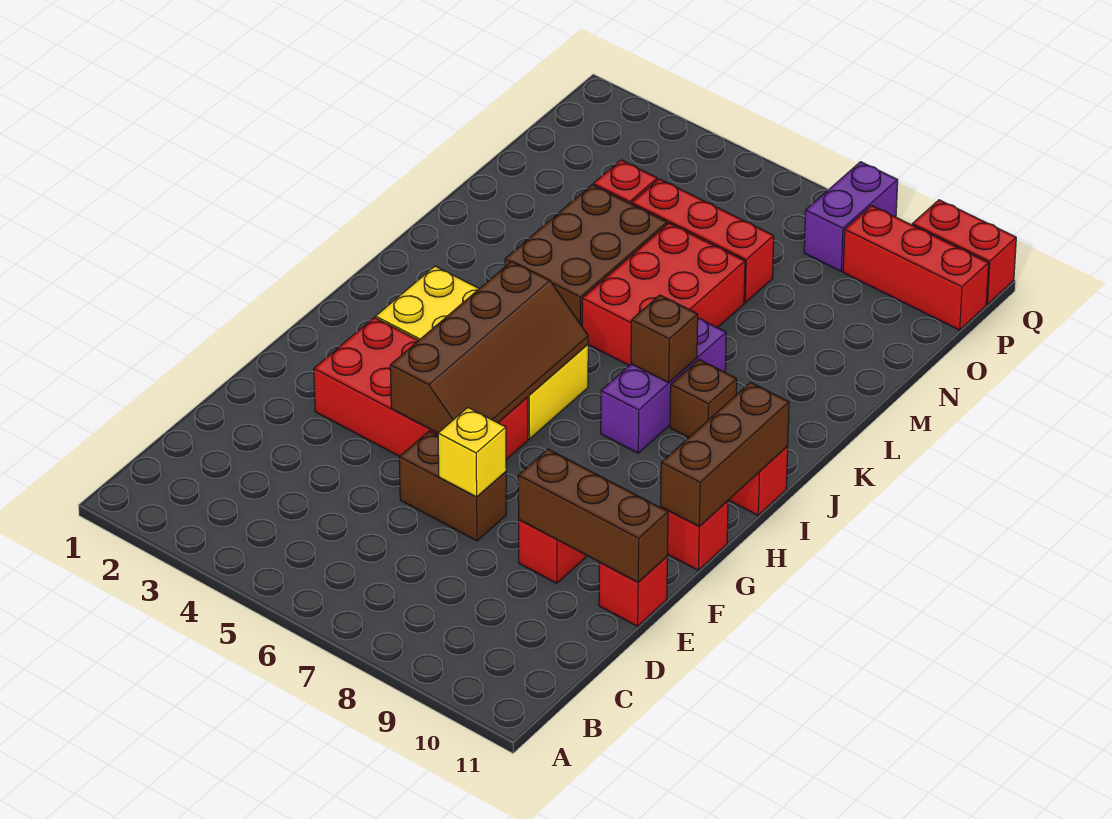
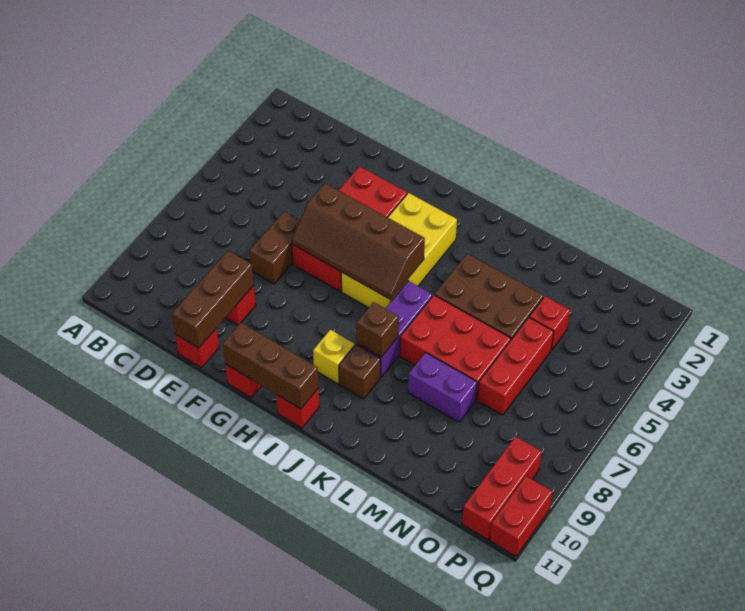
yellow brick E7 level 2 -> yellow brick I9 level 1
purple brick I8:K8 level 1 -> purple brick J6:J8 level 1
purple brick P8:Q8 level 1 -> purple brick L8:M8 level 1

